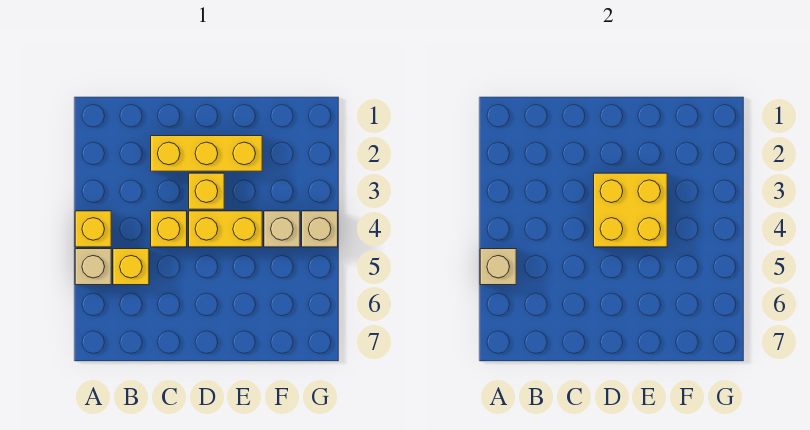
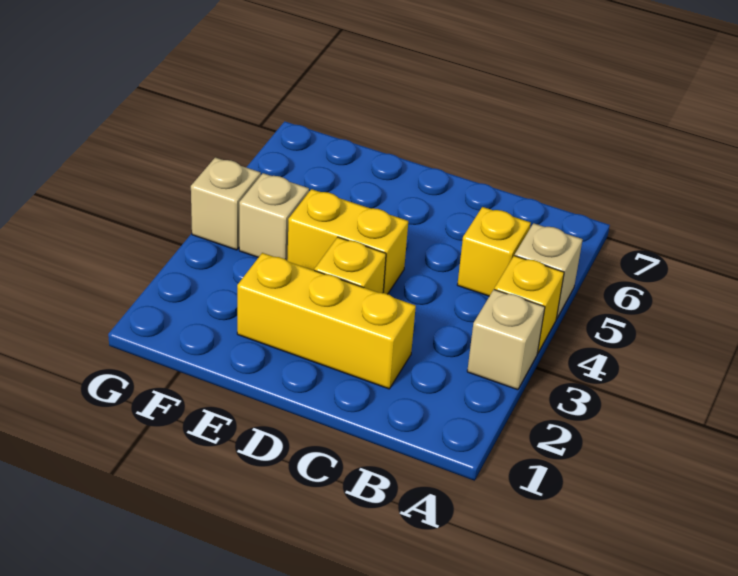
tan brick A5 level 2 -> tan brick A3 level 1
yellow brick C4 level 1 -> none
yellow brick D3:E4 level 2 -> none

